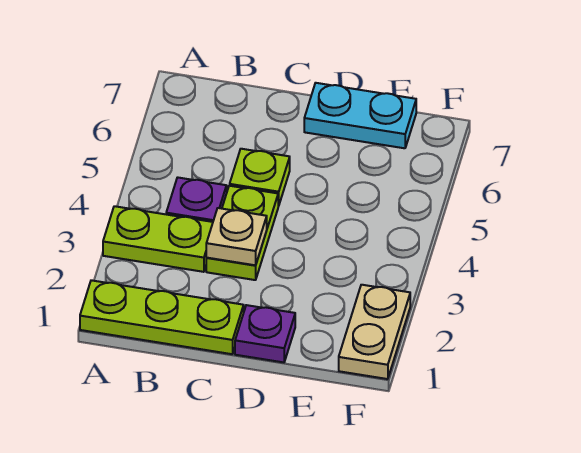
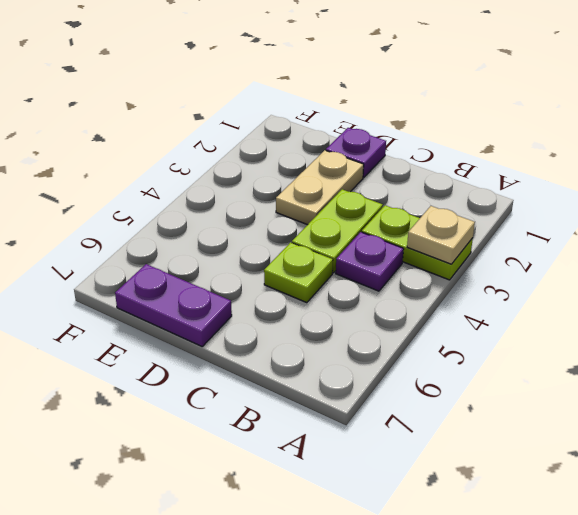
lime plate A1:C1 level 1 -> none
tan plate C3 level 2 -> tan plate A3 level 2
cyan plate D7:E7 level 1 -> purple plate D7:E7 level 1
tan plate F1:F2 level 1 -> tan plate D2:D3 level 1

